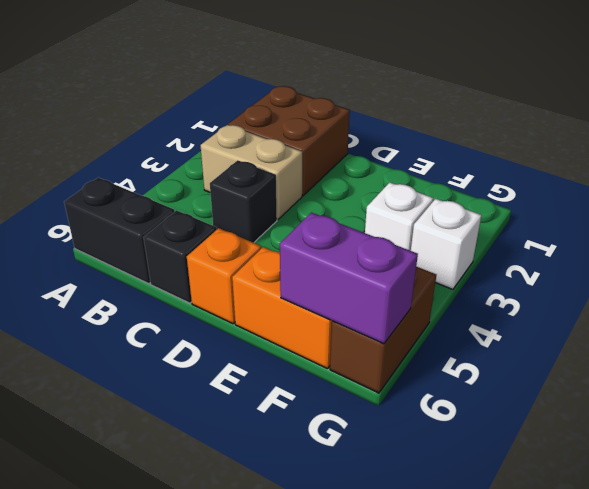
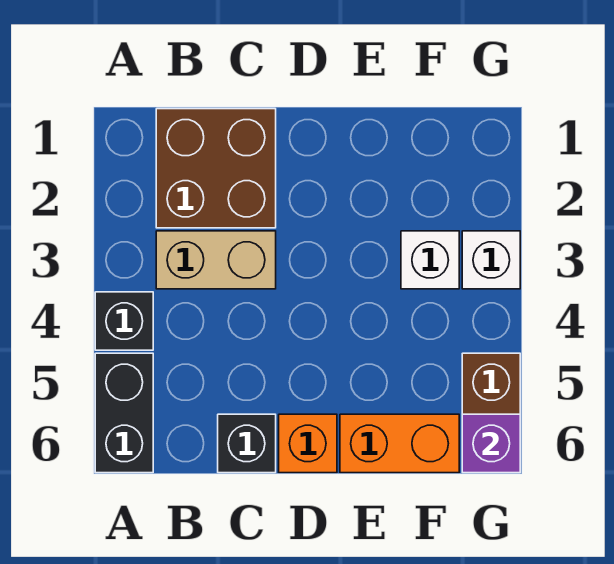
black brick A6:B6 level 1 -> black brick A5:A6 level 1
black brick C4 level 1 -> black brick A4 level 1
purple brick F6:G6 level 2 -> purple brick G6 level 2

